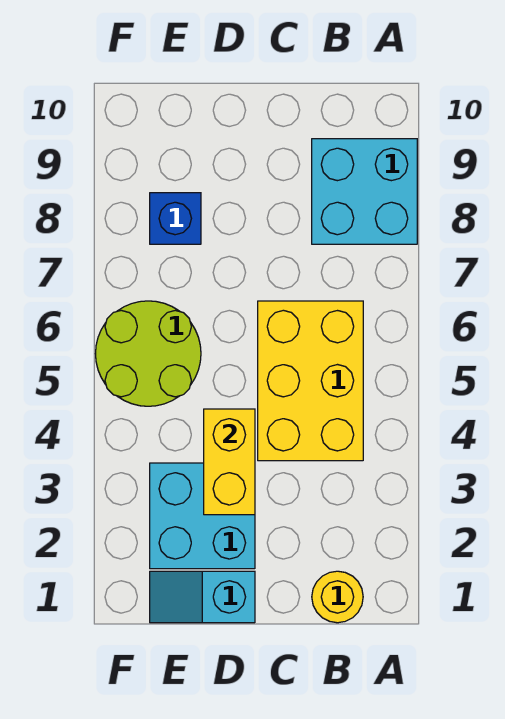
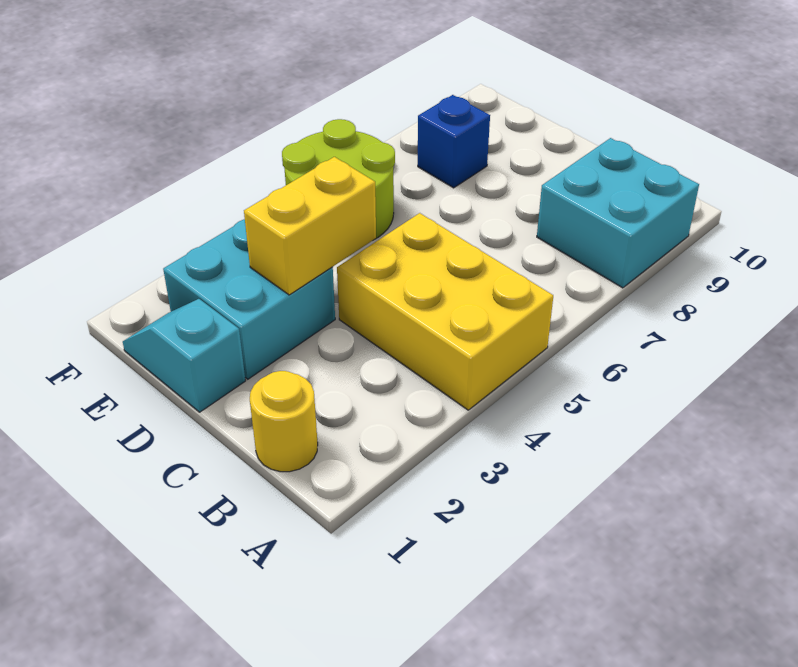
yellow brick B4:C6 level 1 -> yellow brick A4:C5 level 1

